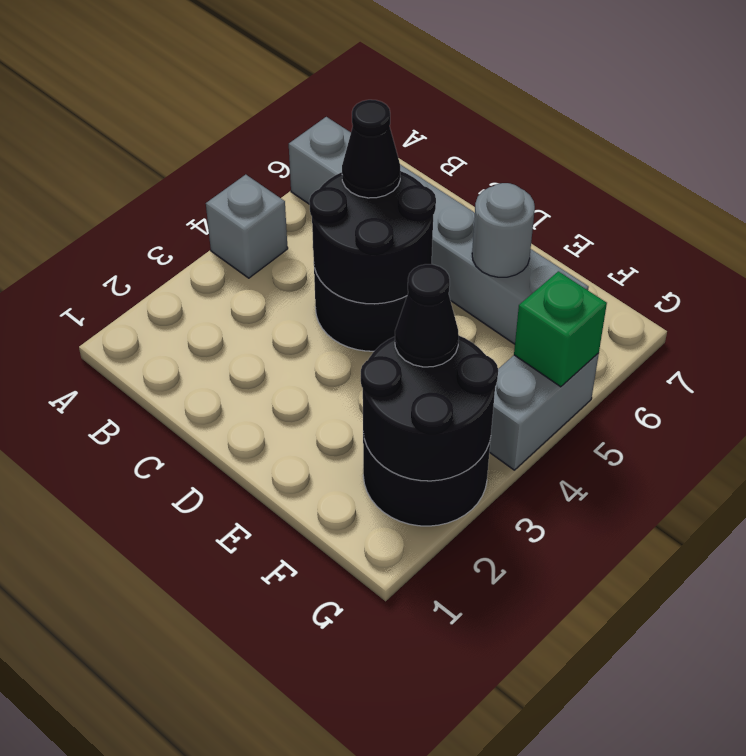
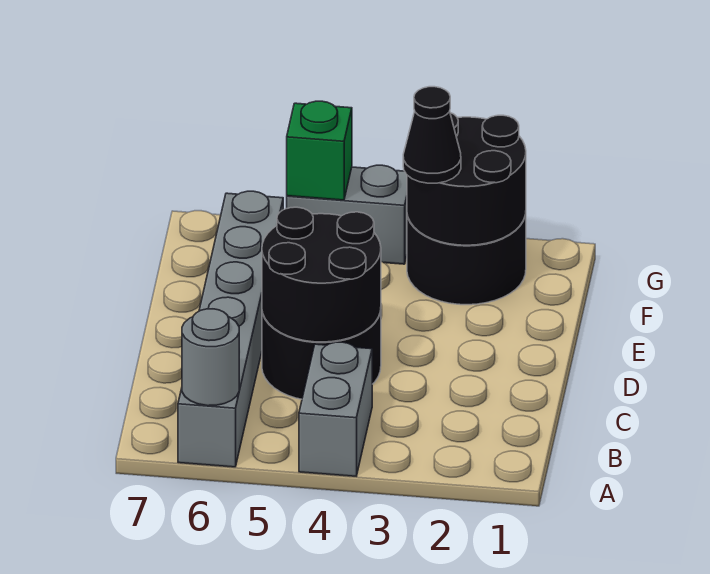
grey brick A4 level 1 -> grey brick A4:B4 level 1
black cone C5 level 3 -> none
grey round brick E6 level 2 -> grey round brick A6 level 2

